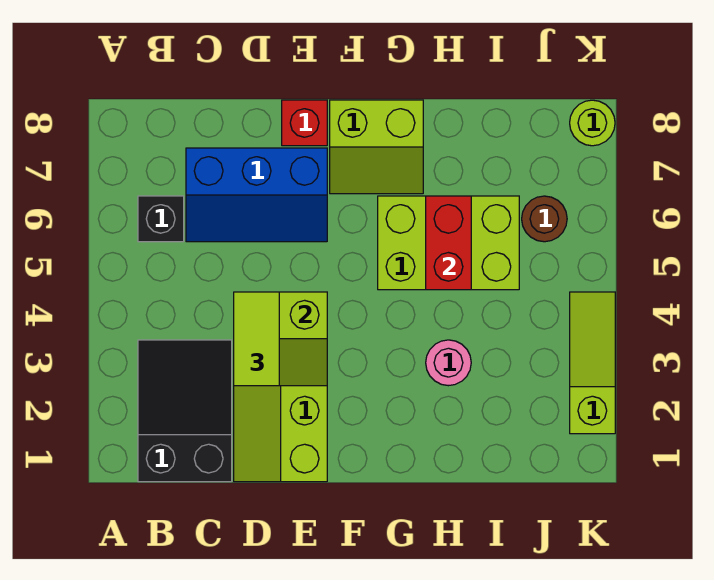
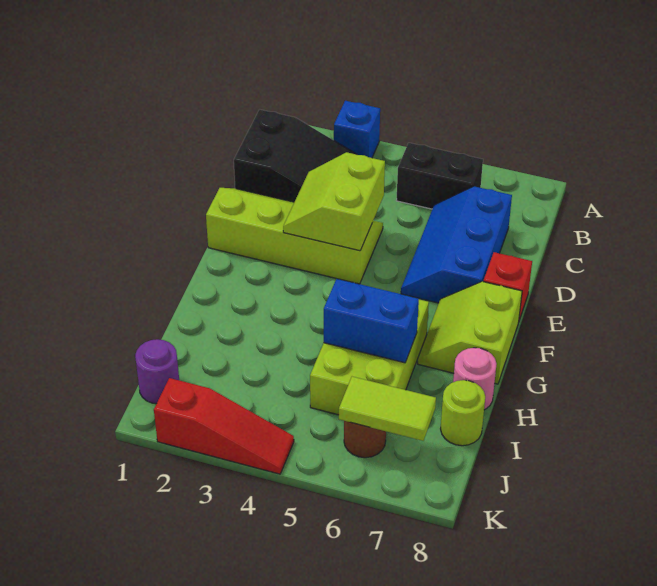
none -> blue brick A3 level 1
black brick B6 level 1 -> black brick B5:B6 level 1
lime tile D3:D4 level 3 -> lime tile J6:J7 level 2
pink round brick H3 level 1 -> pink round brick H8 level 1
red brick H5:H6 level 2 -> blue brick H5:H6 level 2
none -> purple round brick J1 level 1
lime slope K2:K4 level 1 top 2 -> red slope K2:K4 level 1 top 2
lime round brick K8 level 1 -> lime round brick I8 level 1

